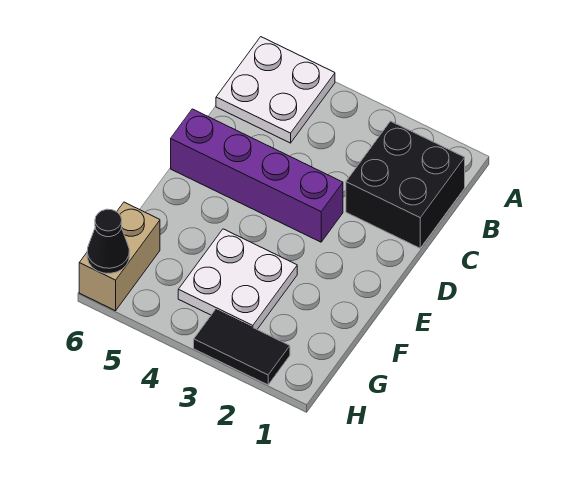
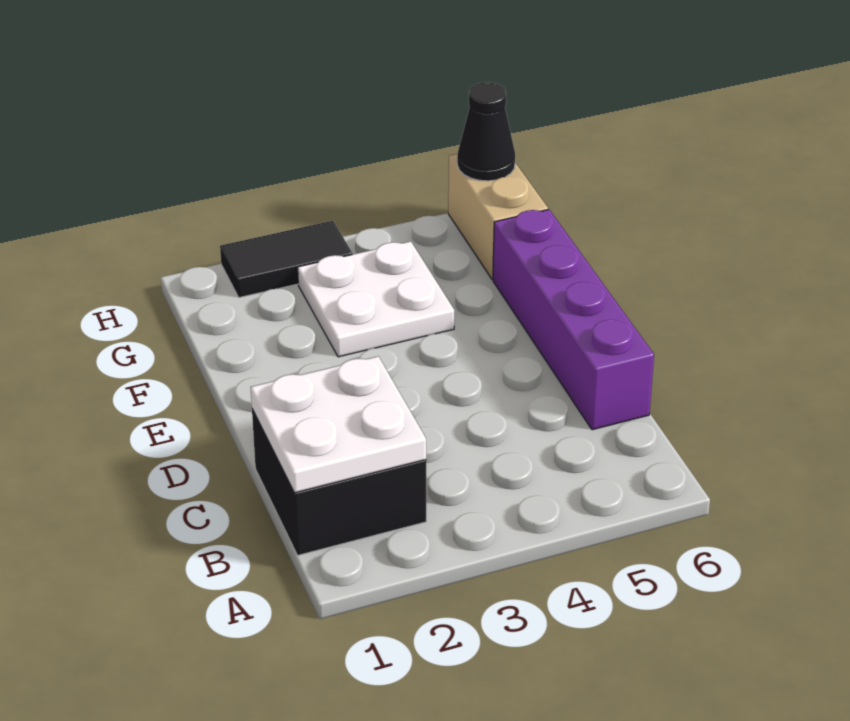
white plate A5:B6 level 1 -> white plate B1:C2 level 2
purple brick D3:D6 level 1 -> purple brick C6:F6 level 1

